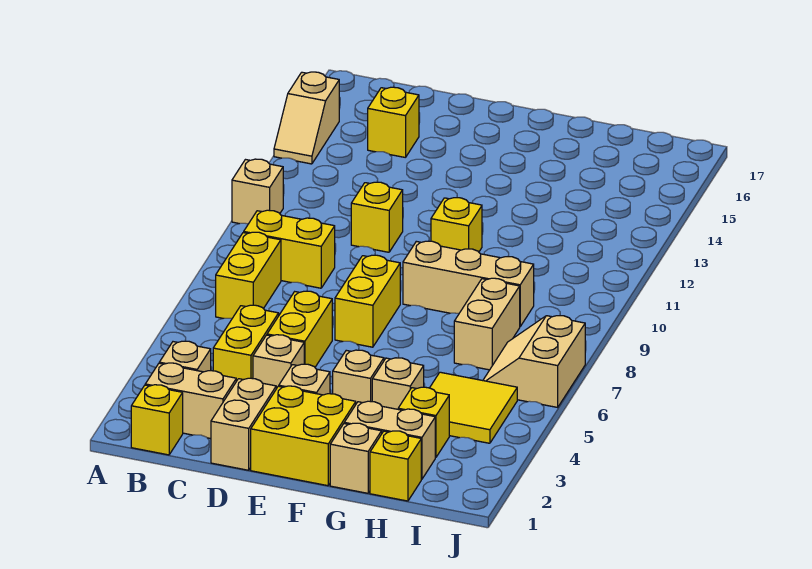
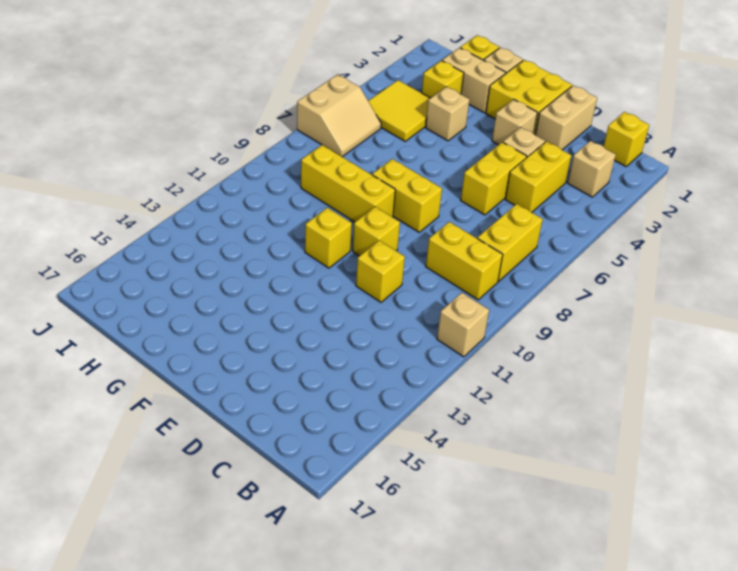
tan slope A14:A15 level 1 top 15 -> none
tan brick B2:C2 level 1 -> none
yellow brick C15 level 1 -> yellow brick E10 level 1
yellow brick E7:E8 level 1 -> yellow brick E8:F8 level 1
tan brick F4 level 1 -> none
tan brick F9:H9 level 1 -> yellow brick F9:H9 level 1
tan brick H7:H8 level 1 -> none

